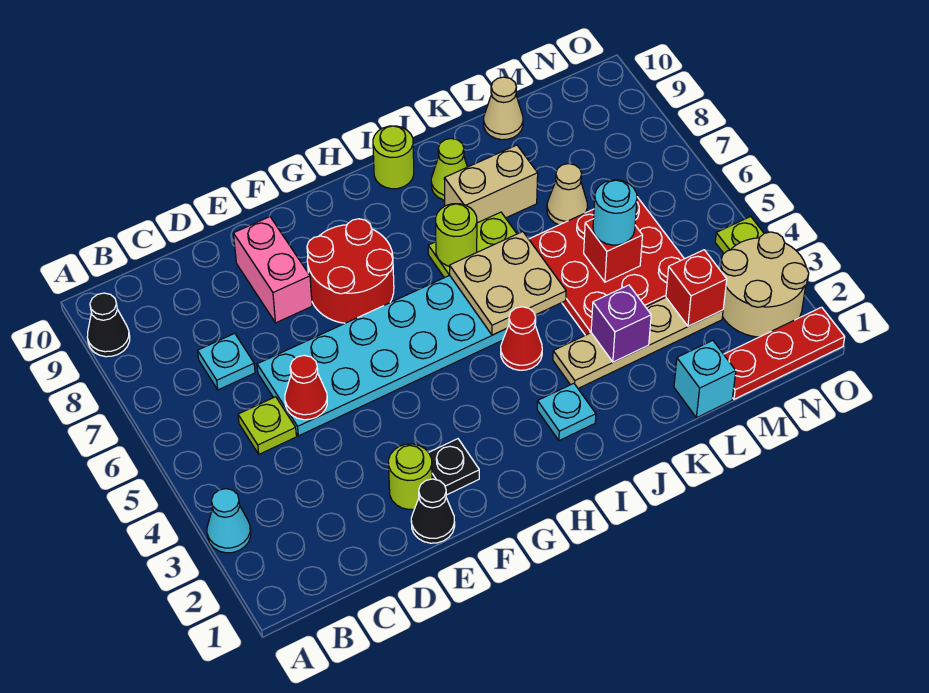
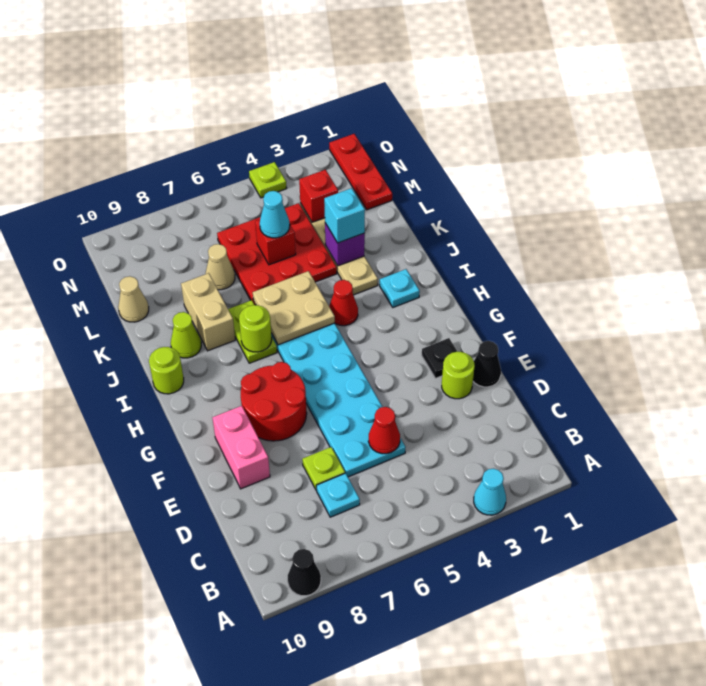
lime plate C5 level 1 -> lime plate D7 level 1
pink brick E8:E9 level 1 -> pink brick E9:F9 level 1
cyan brick L1 level 1 -> cyan brick K3 level 3
cyan round brick L5 level 3 -> cyan cone L5 level 3
tan round brick N2:O3 level 1 -> none

